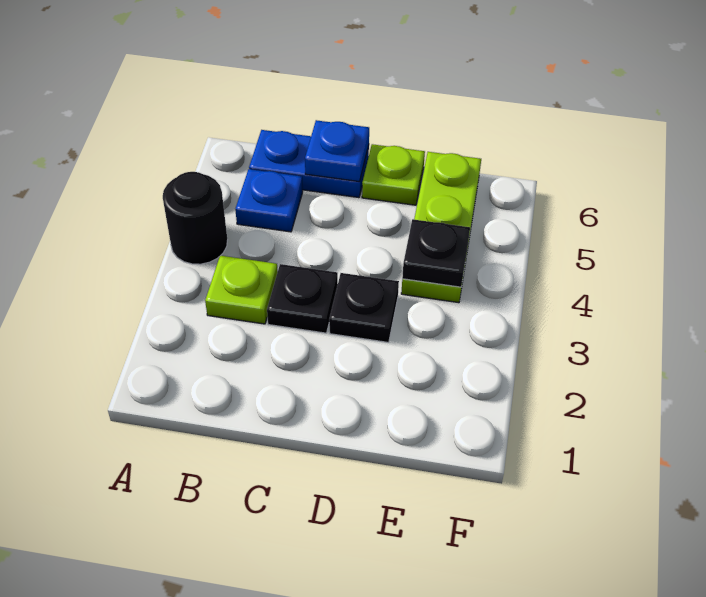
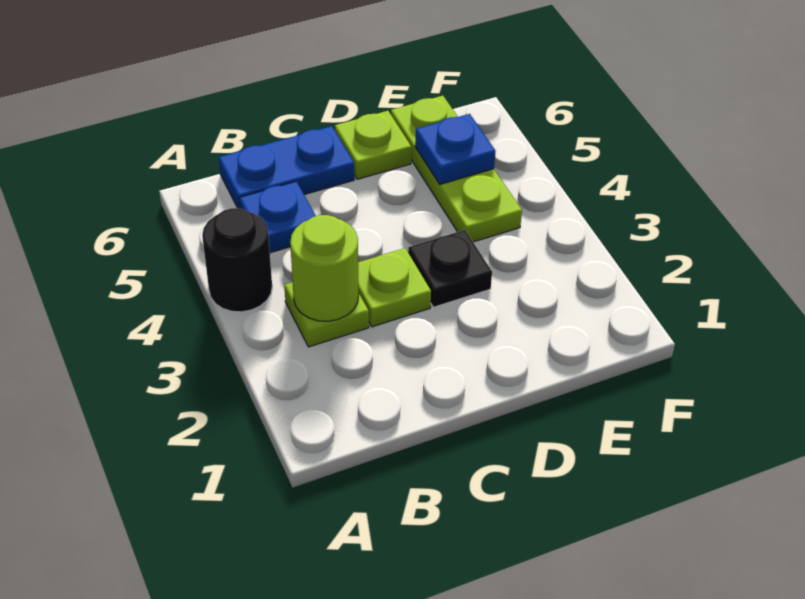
none -> lime round brick B3 level 2
black plate C3 level 1 -> lime plate C3 level 1
blue plate C6 level 2 -> blue plate E5 level 2
black plate E4 level 2 -> none

